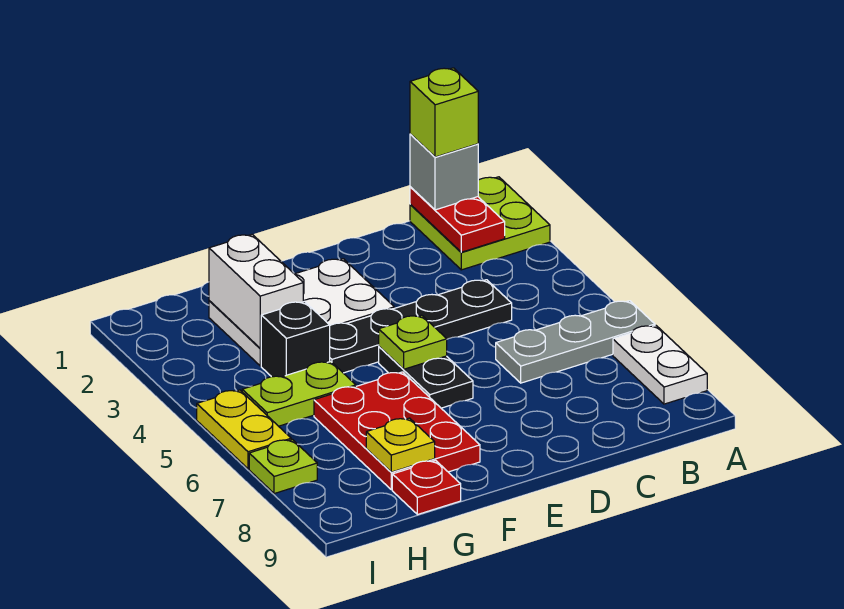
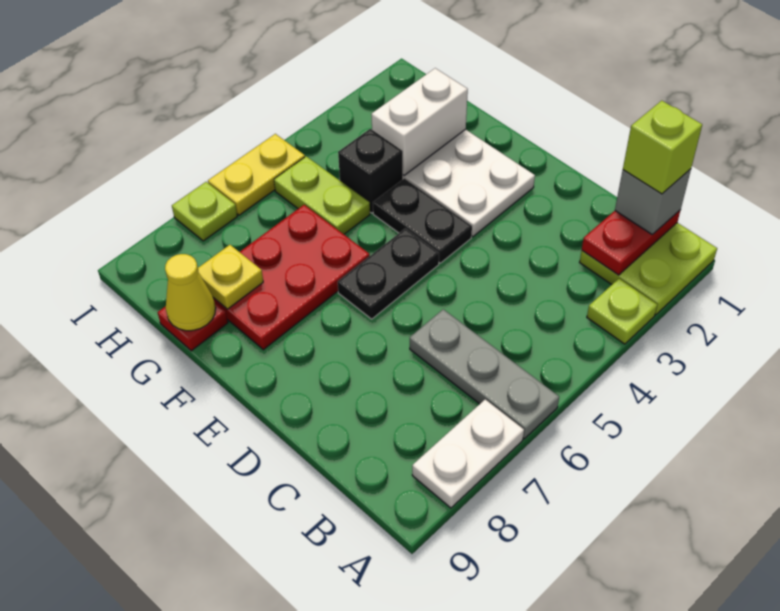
black plate C4:F4 level 1 -> black plate E4:F4 level 1
lime plate E5 level 2 -> lime plate A3 level 1
none -> yellow cone G9 level 2

